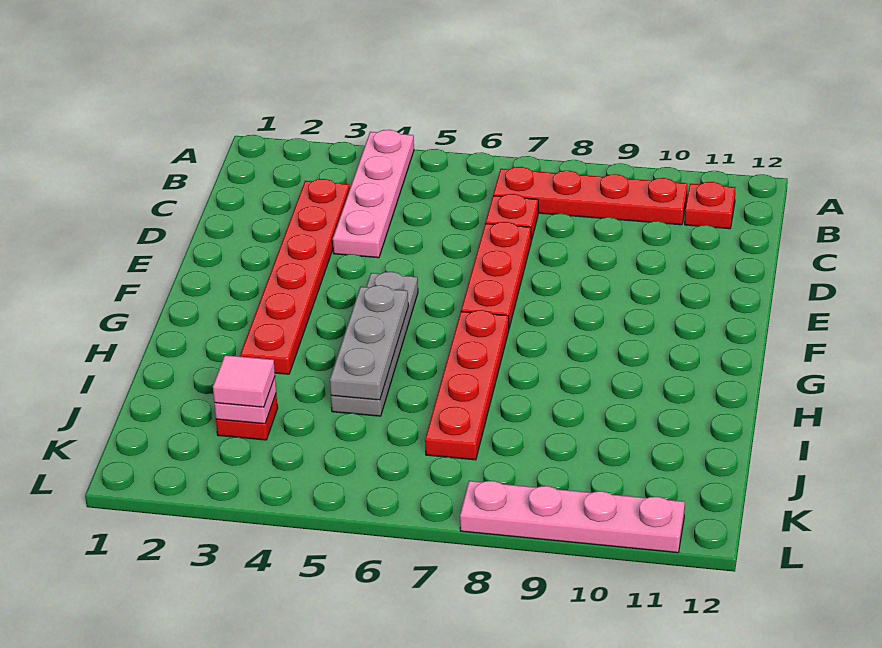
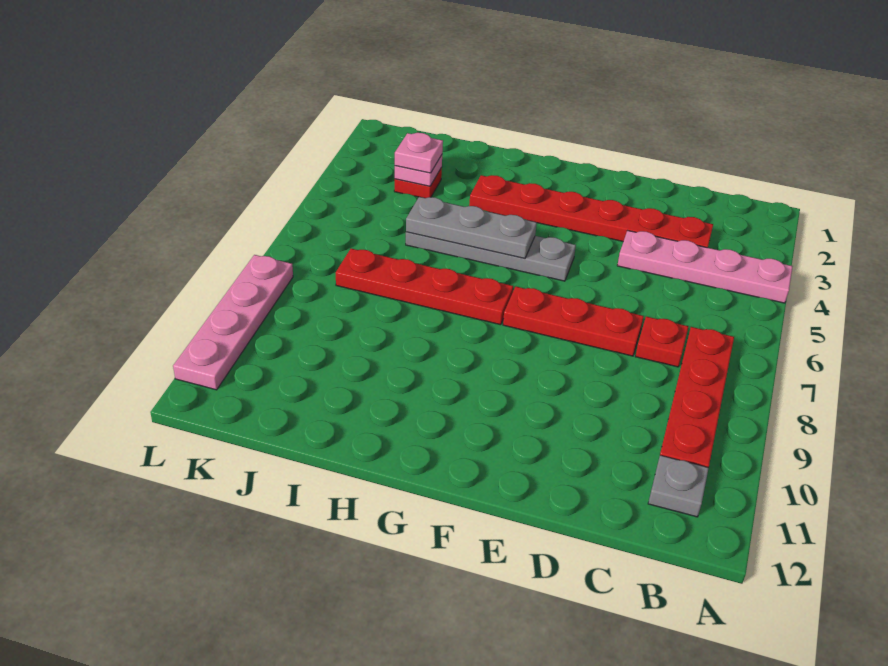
red plate B11 level 1 -> grey plate B11 level 1
pink tile J3 level 3 -> pink plate J3 level 3

